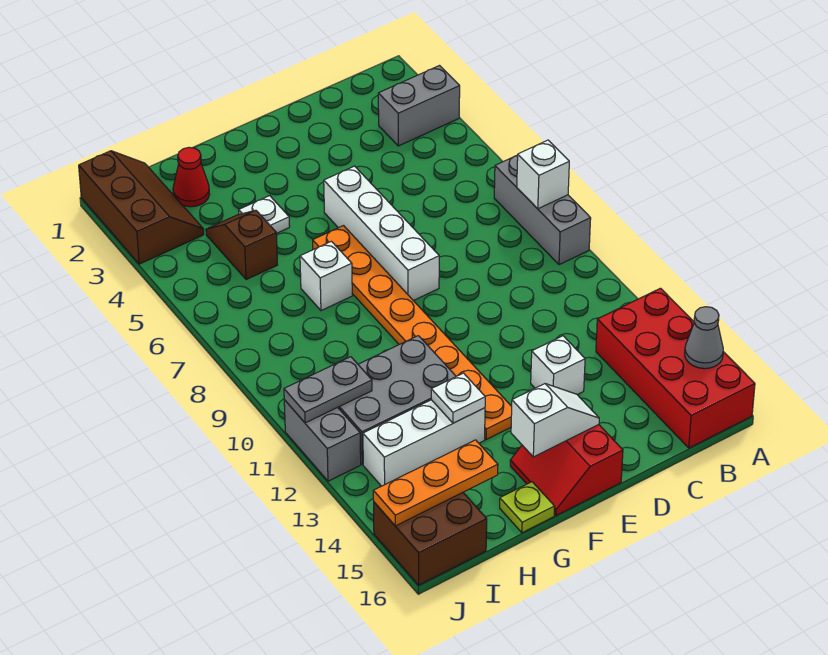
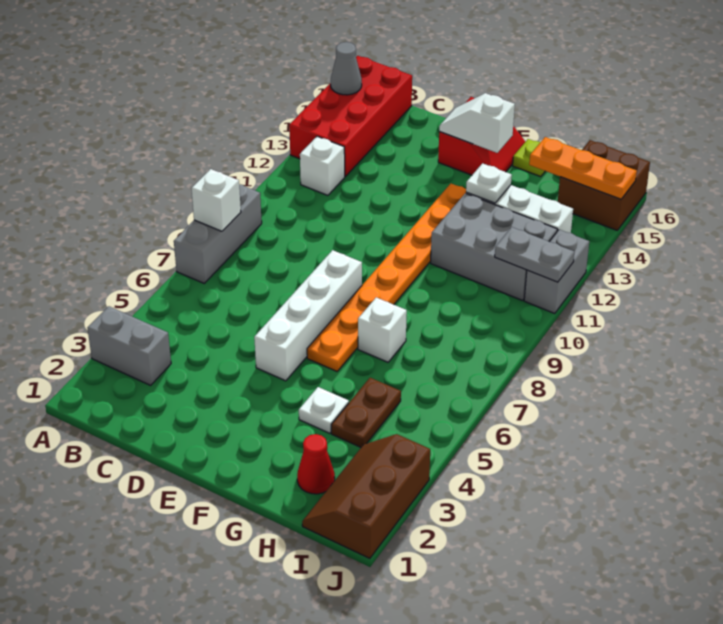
white brick D13 level 1 -> white brick B12 level 1
brown slope H4:H5 level 1 top 5 -> brown plate H4:H5 level 1

